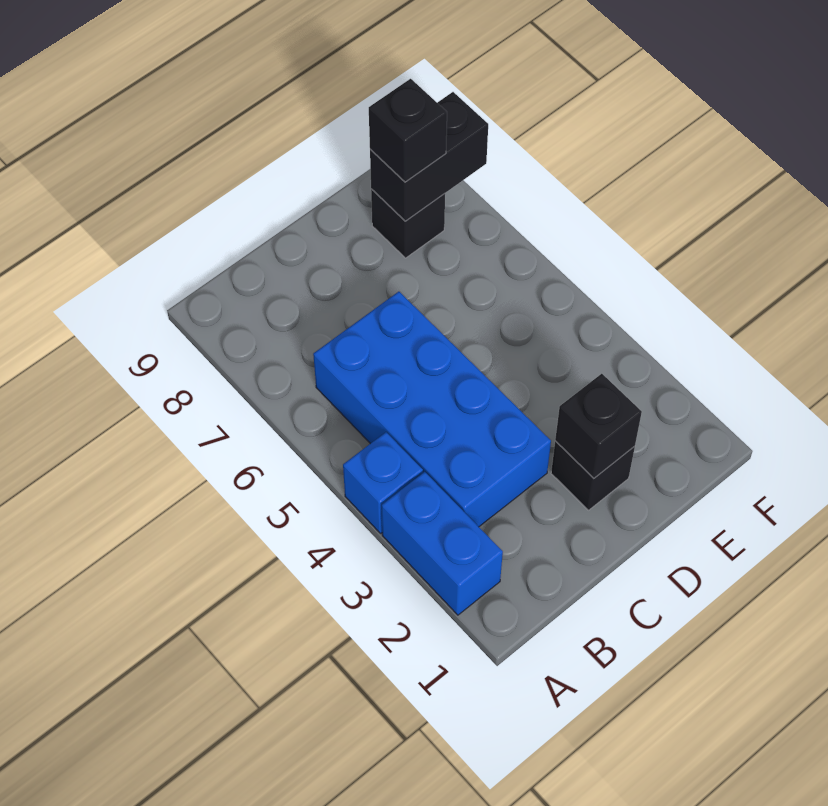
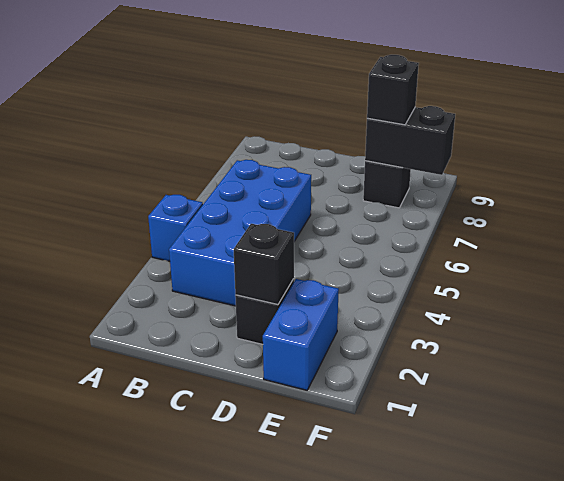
blue brick A2:A3 level 1 -> blue brick E1:E2 level 1

